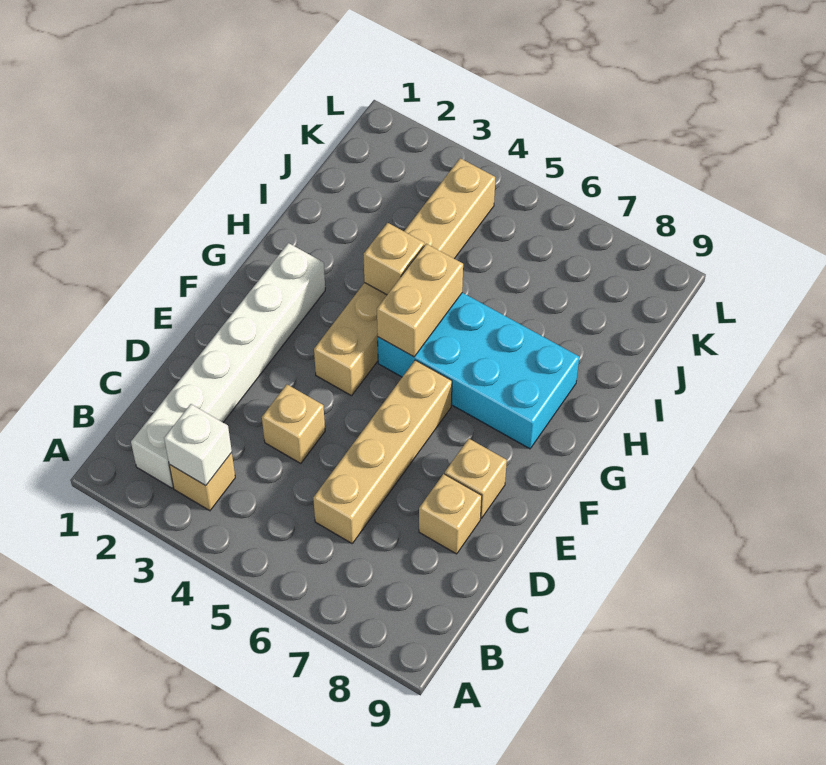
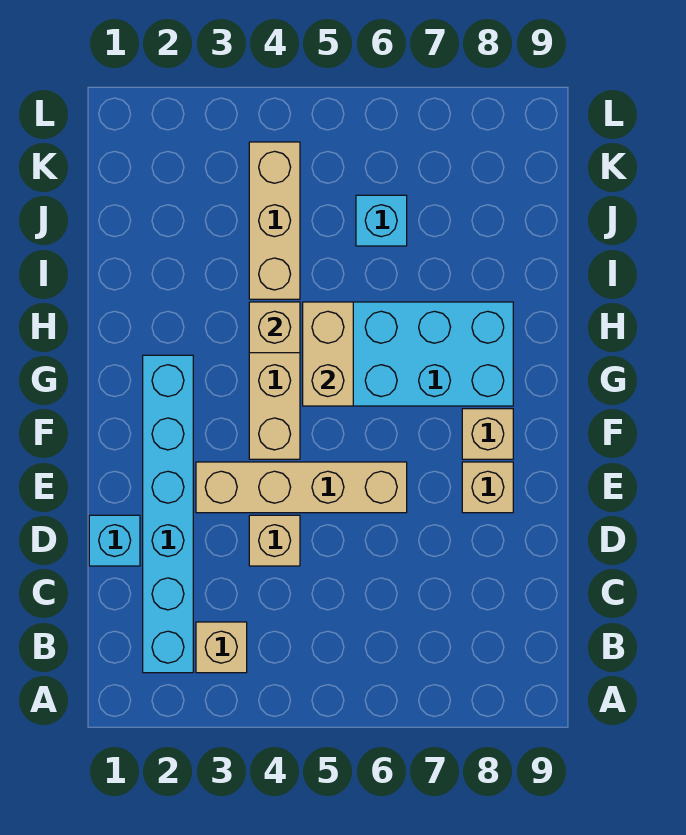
white brick B2:G2 level 1 -> cyan brick B2:G2 level 1
white brick B3 level 2 -> none
tan brick C6:F6 level 1 -> tan brick E3:E6 level 1
none -> cyan brick D1 level 1
tan brick D8 level 1 -> tan brick F8 level 1
none -> cyan brick J6 level 1

